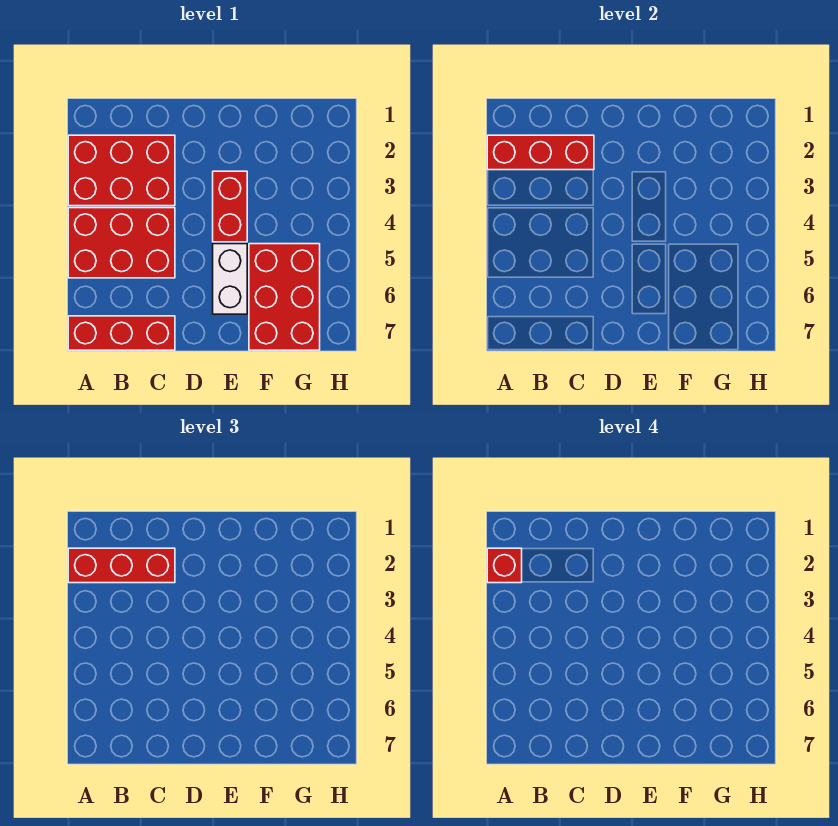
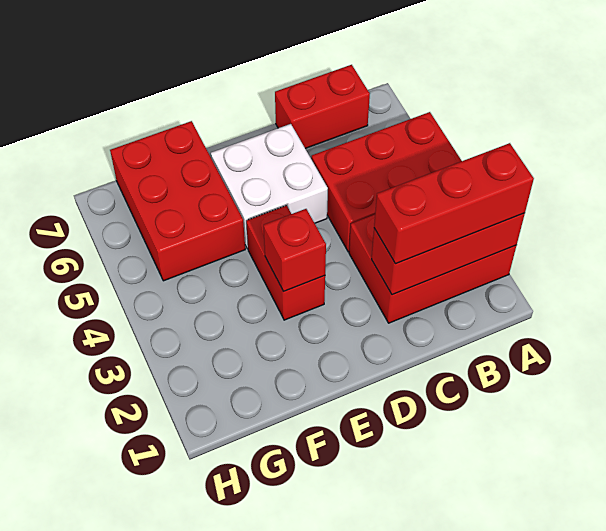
red brick A2 level 4 -> red brick E3 level 2
red brick A7:C7 level 1 -> red brick B7:C7 level 1
white brick E5:E6 level 1 -> white brick D5:E6 level 1

